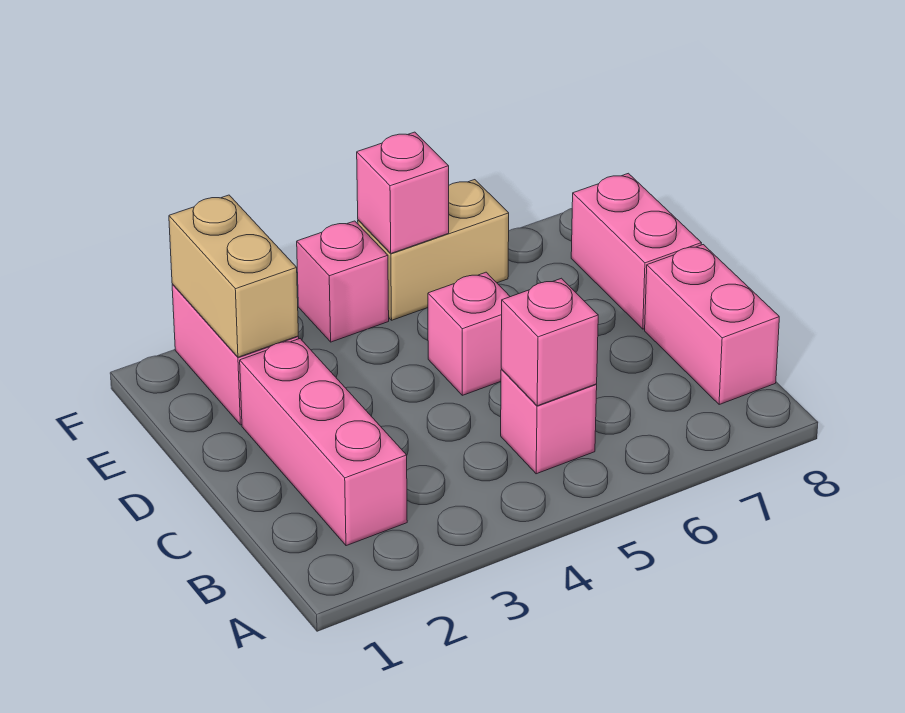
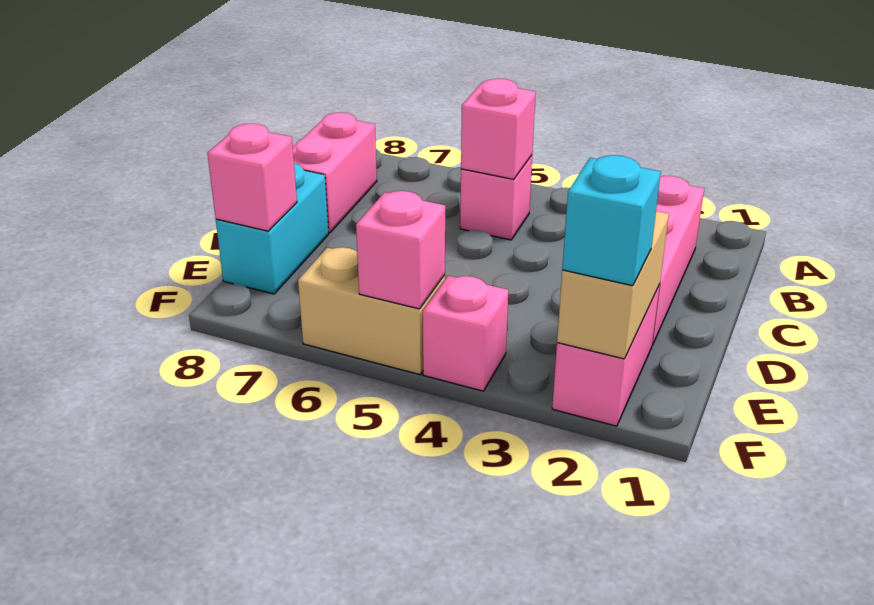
pink brick D5 level 1 -> pink brick E8 level 2
pink brick D8:E8 level 1 -> cyan brick D8:E8 level 1
none -> cyan brick F2 level 3

